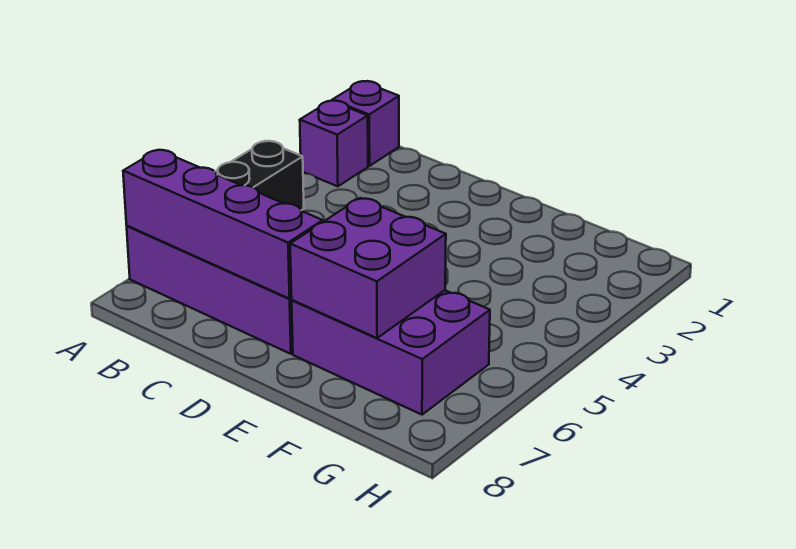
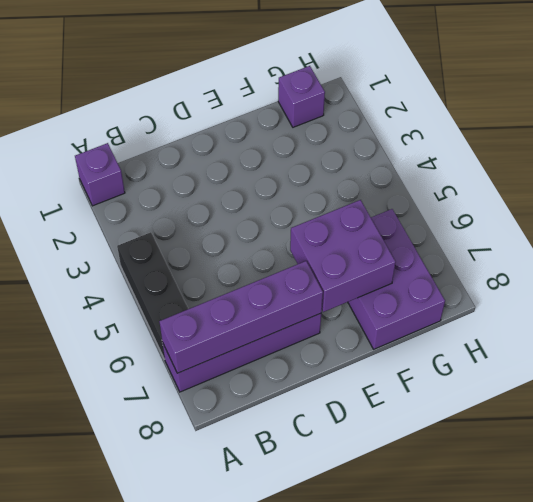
purple brick A2 level 1 -> purple brick G1 level 1
purple brick E6:G7 level 1 -> purple brick F6:G8 level 1

